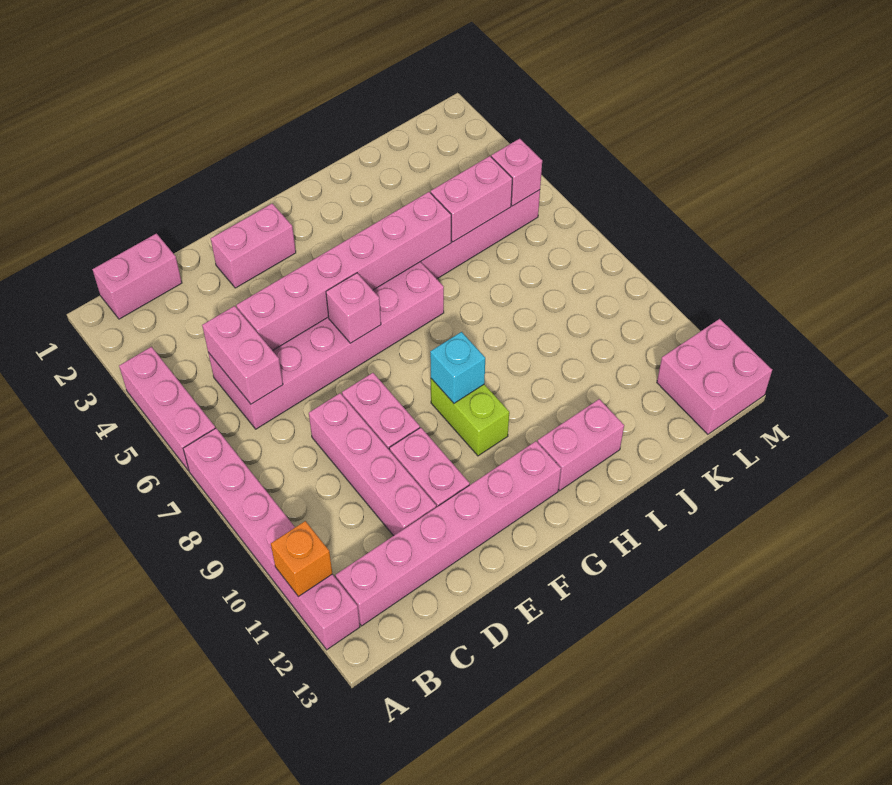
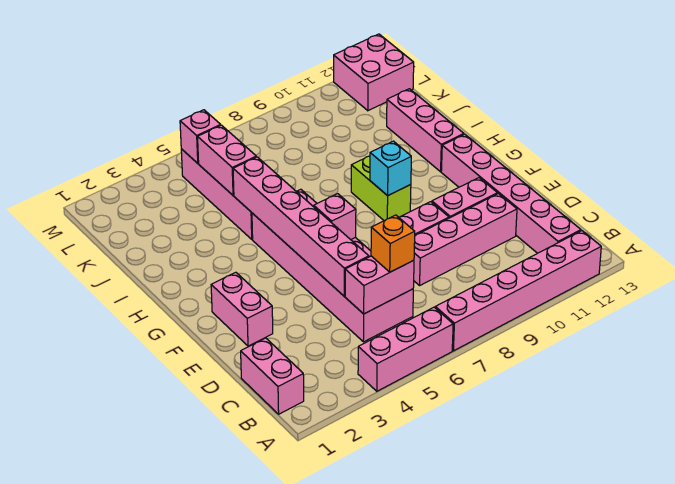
orange brick A11 level 2 -> orange brick C6 level 3
lime brick G9:G10 level 1 -> lime brick G9:H9 level 1
pink brick H12:I12 level 1 -> pink brick H12:J12 level 1

